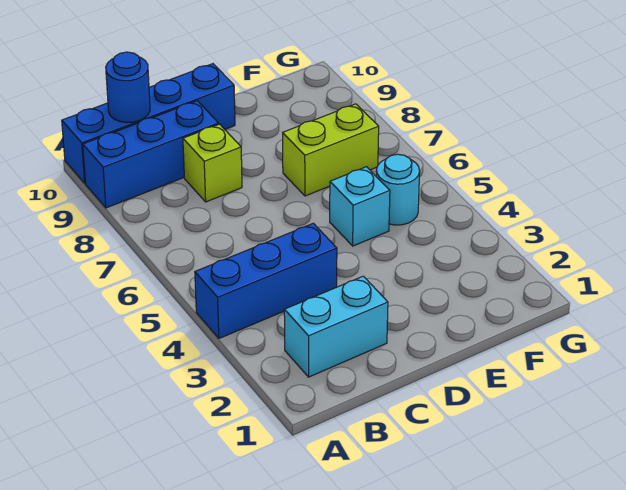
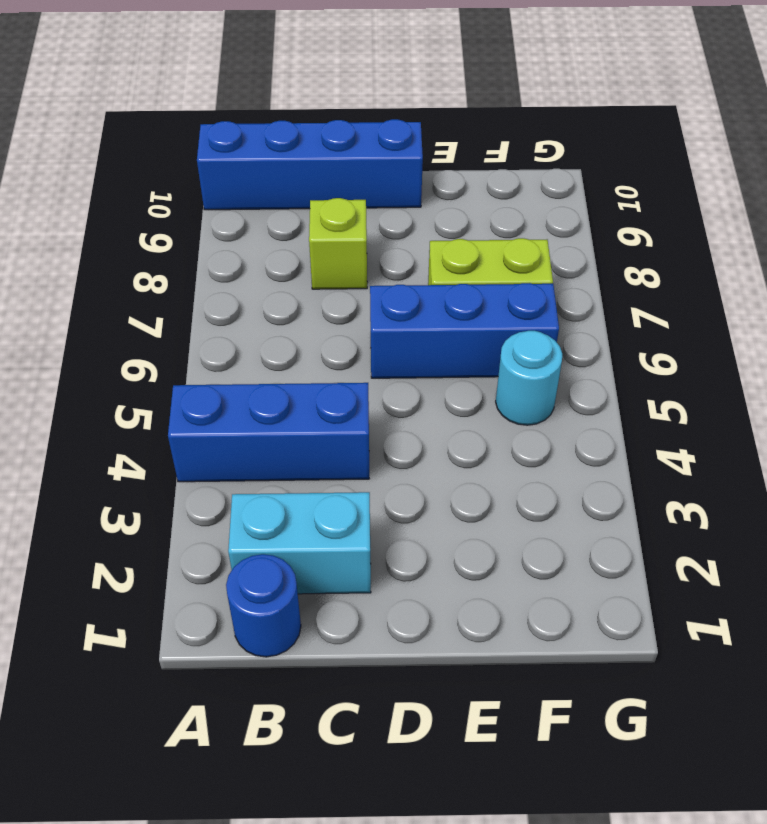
blue brick A9:C9 level 1 -> blue brick D6:F6 level 1
blue round brick B10 level 2 -> blue round brick B1 level 1
cyan brick E5 level 1 -> none

